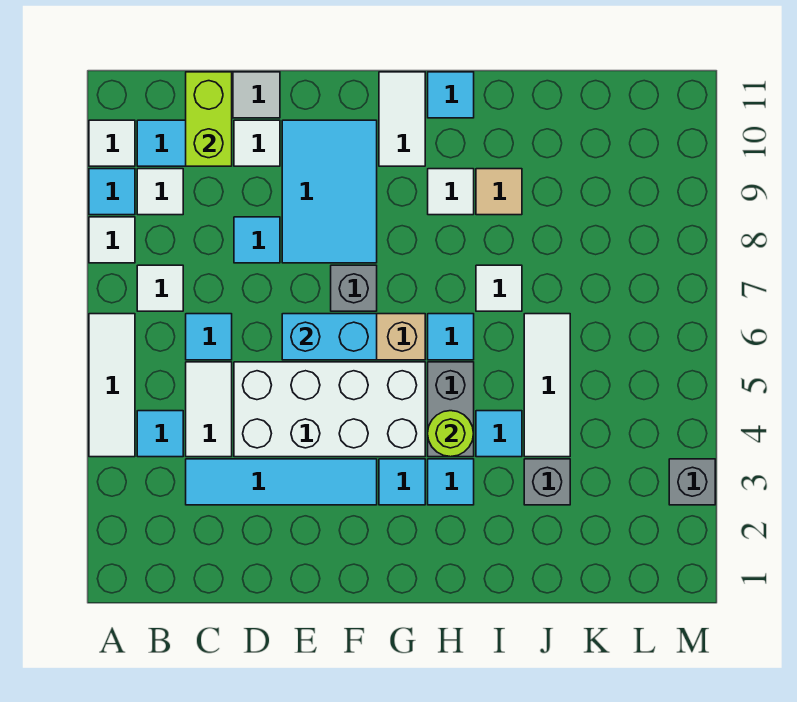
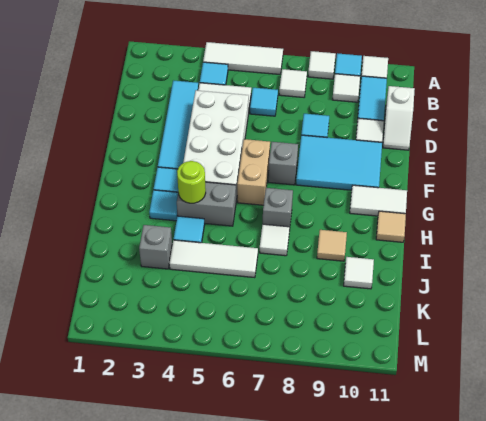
lime brick C10:C11 level 2 -> none
cyan brick E6:F6 level 2 -> none
cyan tile H6 level 1 -> none
white tile H9 level 1 -> white tile J10 level 1
cyan tile H11 level 1 -> tan tile H11 level 1
grey brick M3 level 1 -> grey brick H7 level 1

